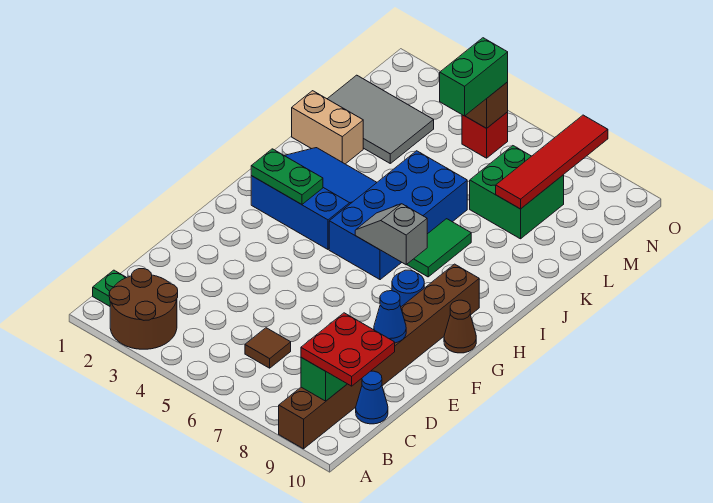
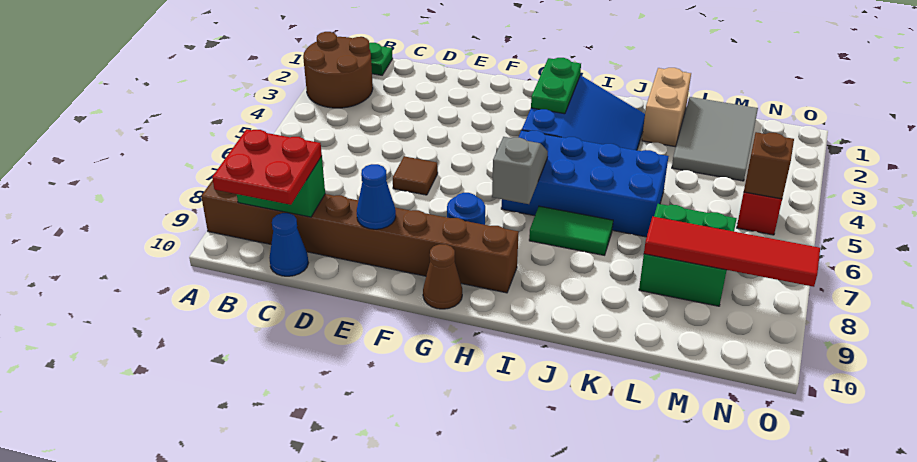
brown tile C6 level 1 -> brown tile E6 level 1
green brick M5:N5 level 3 -> none

